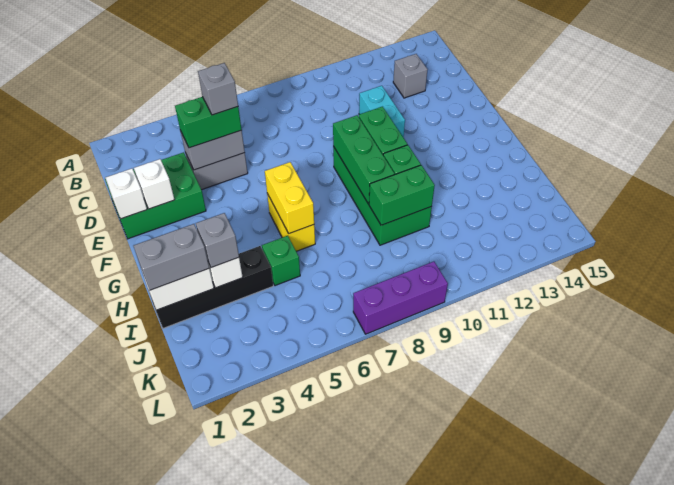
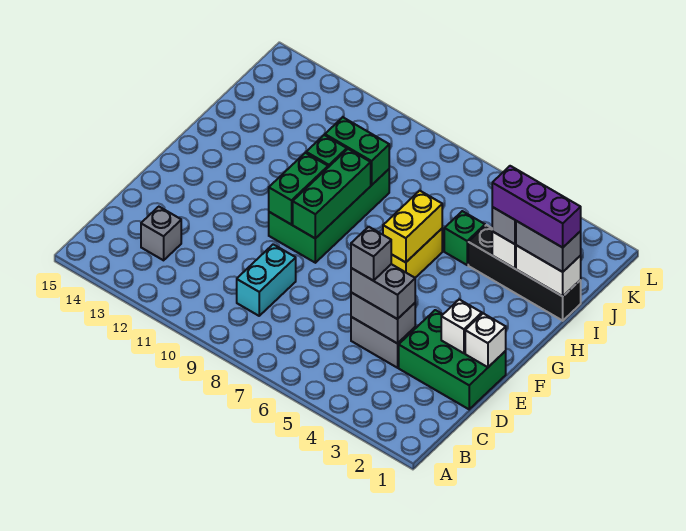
green brick D4:D5 level 3 -> grey brick D4:D5 level 3
cyan brick D11:E11 level 1 -> cyan brick C9:D9 level 1
purple brick L7:L9 level 1 -> purple brick I1:I3 level 4

